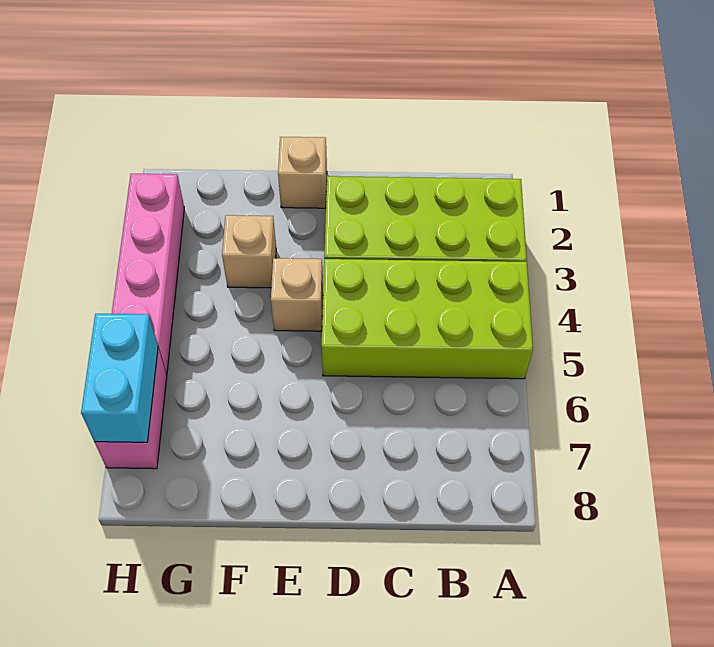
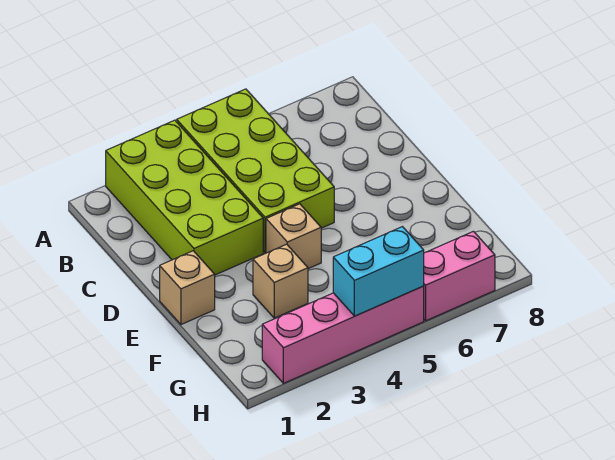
cyan brick H6:H7 level 2 -> cyan brick H4:H5 level 2

